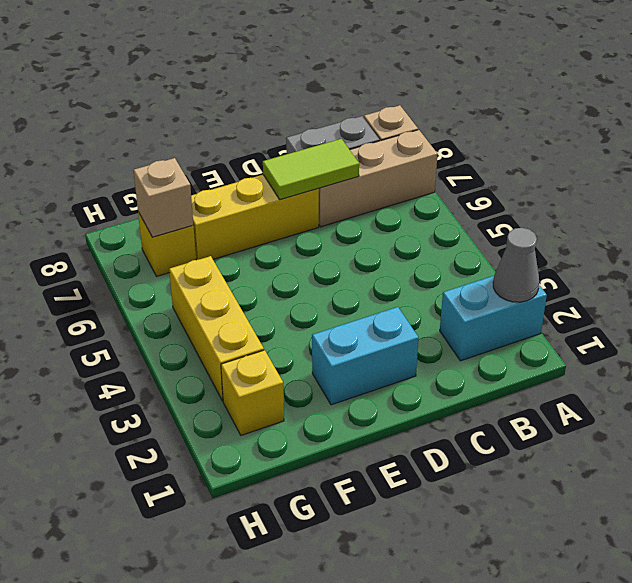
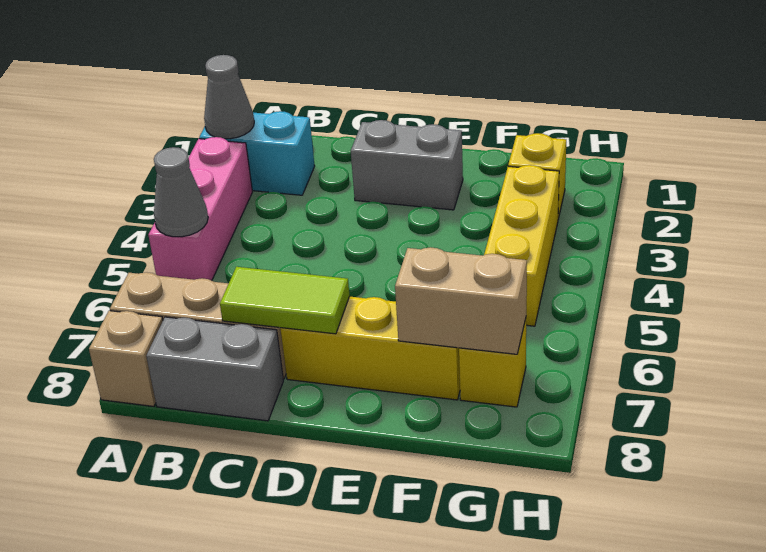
none -> pink brick A3:A5 level 1
none -> grey cone A5 level 2
cyan brick D2:E2 level 1 -> grey brick D2:E2 level 1
tan brick G7 level 2 -> tan brick F7:G7 level 2

